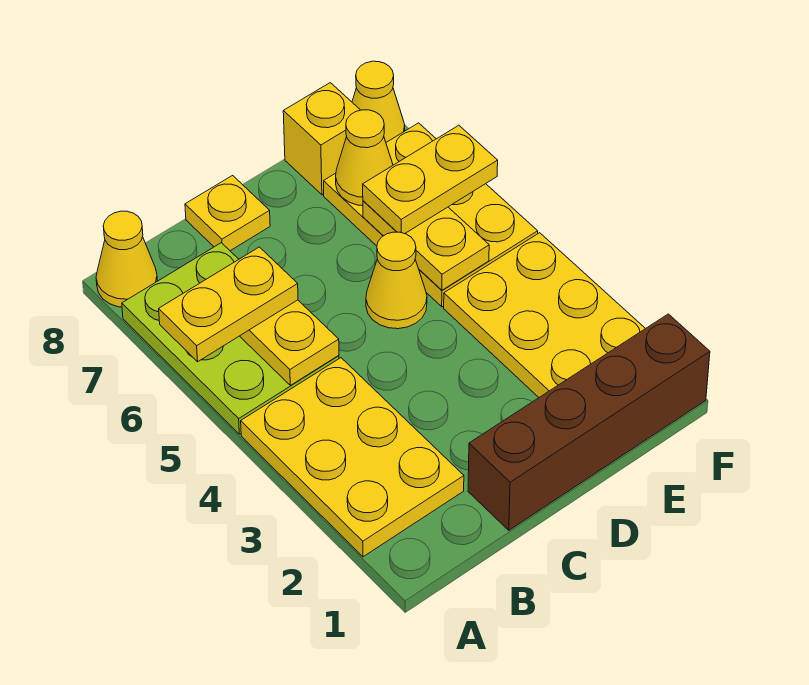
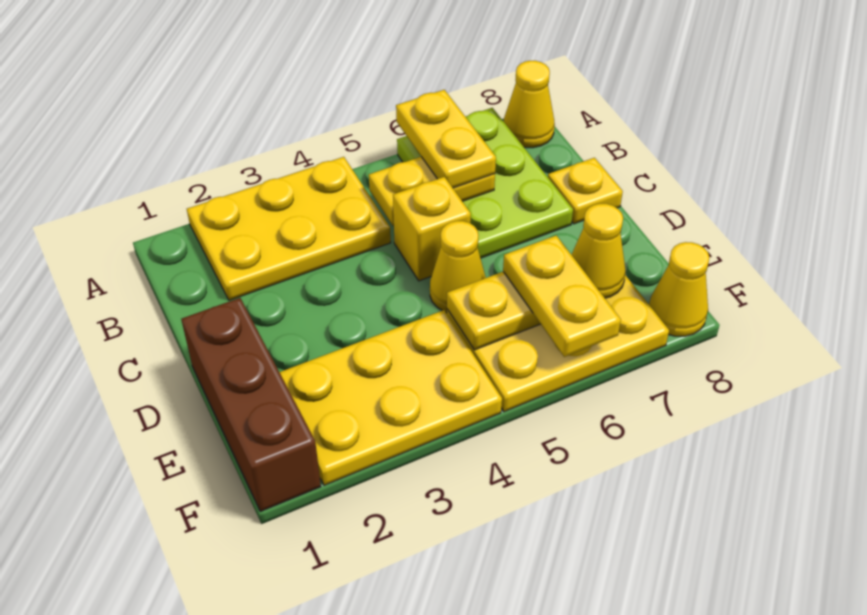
lime plate A5:B7 level 1 -> lime plate A6:C7 level 1
brown brick C1:F1 level 1 -> brown brick D1:F1 level 1
yellow brick E8 level 1 -> yellow brick C5 level 1

